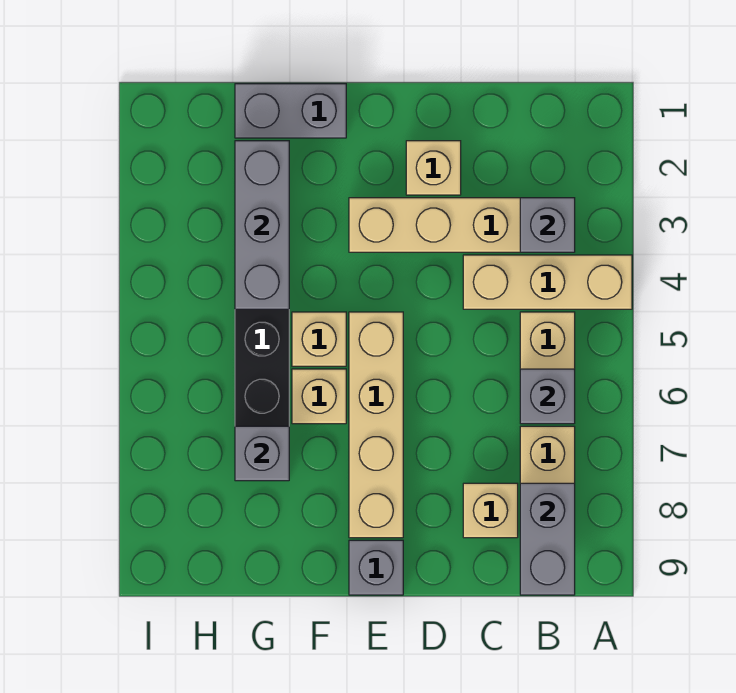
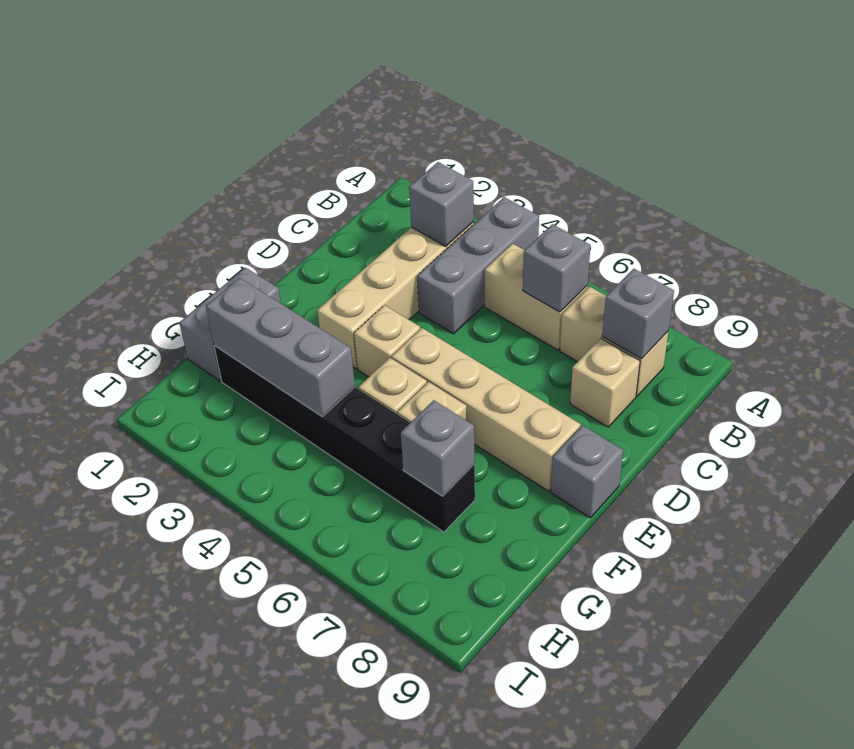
tan brick A4:C4 level 1 -> grey brick A4:C4 level 1
grey brick B8:B9 level 2 -> grey brick B8 level 2
tan brick D2 level 1 -> tan brick E4 level 1

